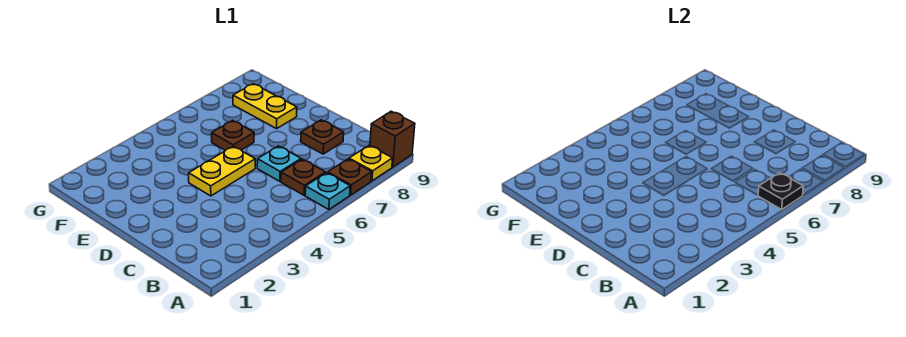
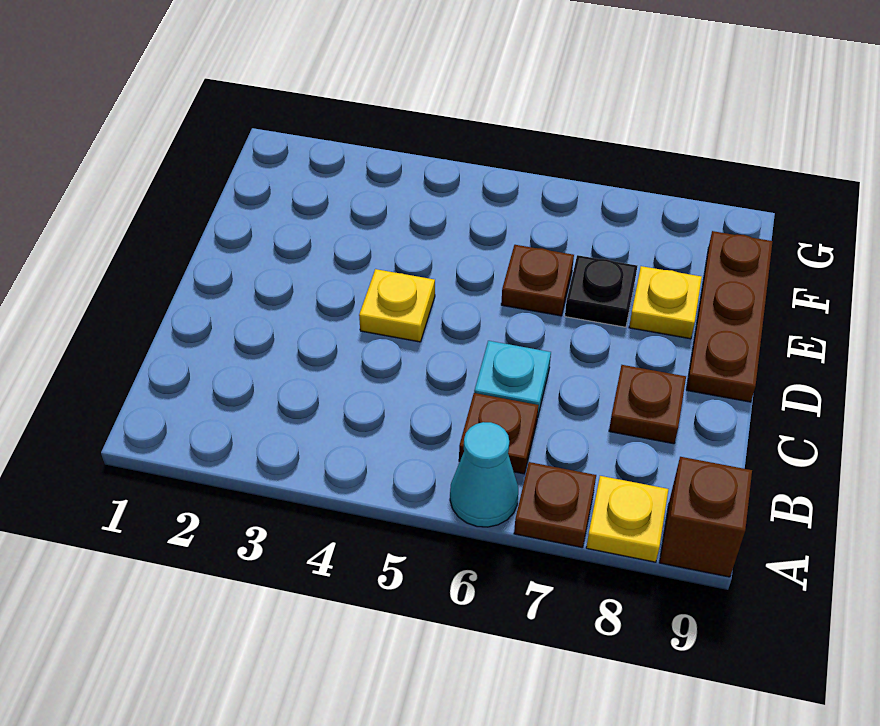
cyan plate A6 level 1 -> cyan cone A6 level 1
black plate A6 level 2 -> black plate E7 level 1
yellow plate D4:D5 level 1 -> yellow plate D4 level 1
none -> brown plate D9:F9 level 1
yellow plate E8:F8 level 1 -> yellow plate E8 level 1

